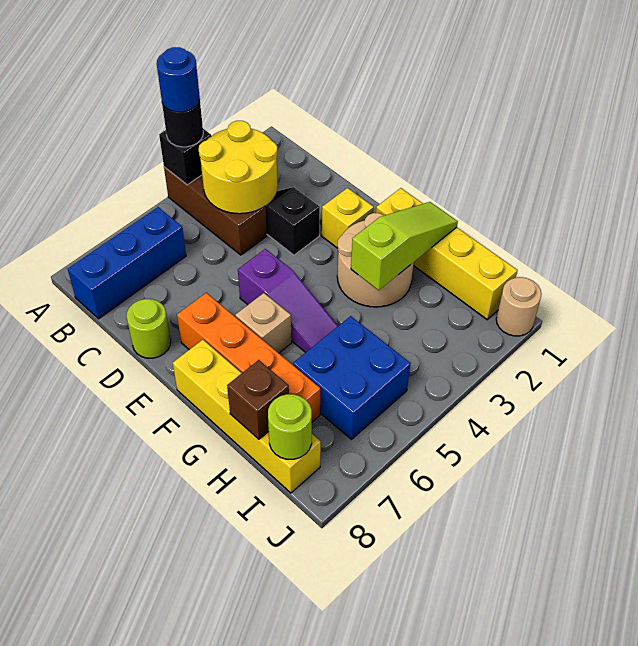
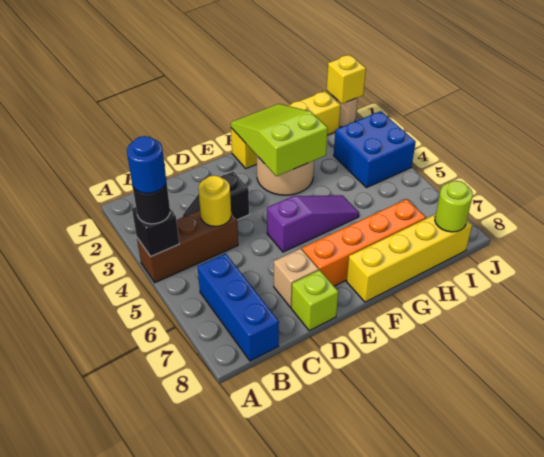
yellow round brick B3:C4 level 2 -> yellow round brick C4 level 2
lime round brick D8 level 1 -> lime brick D8 level 1
yellow brick E2 level 1 -> yellow brick J1 level 2
tan brick F6 level 1 -> tan brick D7 level 1
lime slope G1:G3 level 2 top 3 -> lime slope F1:G3 level 2 top 3
blue brick H5:I6 level 1 -> blue brick I3:J4 level 1
brown brick H8 level 2 -> none

